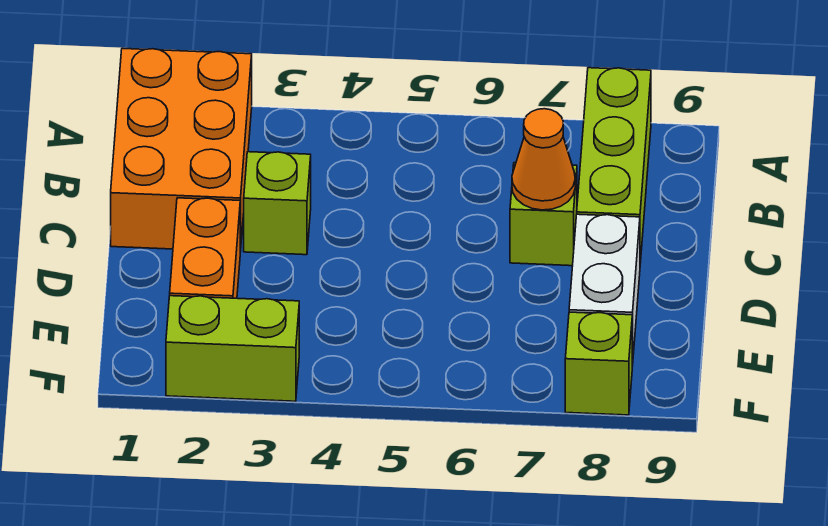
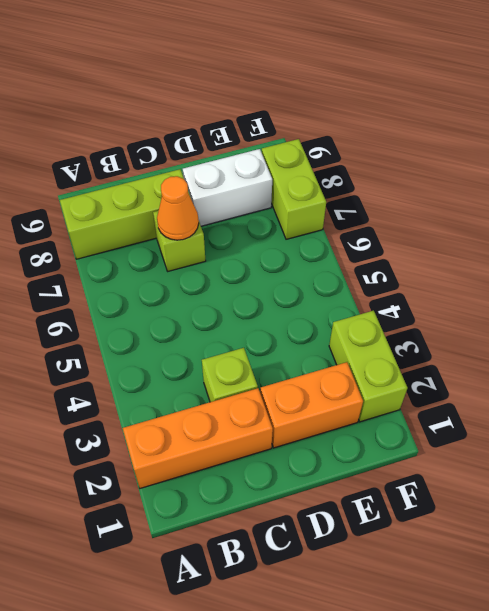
orange brick A1:C2 level 1 -> orange brick A2:C2 level 1
lime brick F8 level 1 -> lime brick F7:F8 level 1

